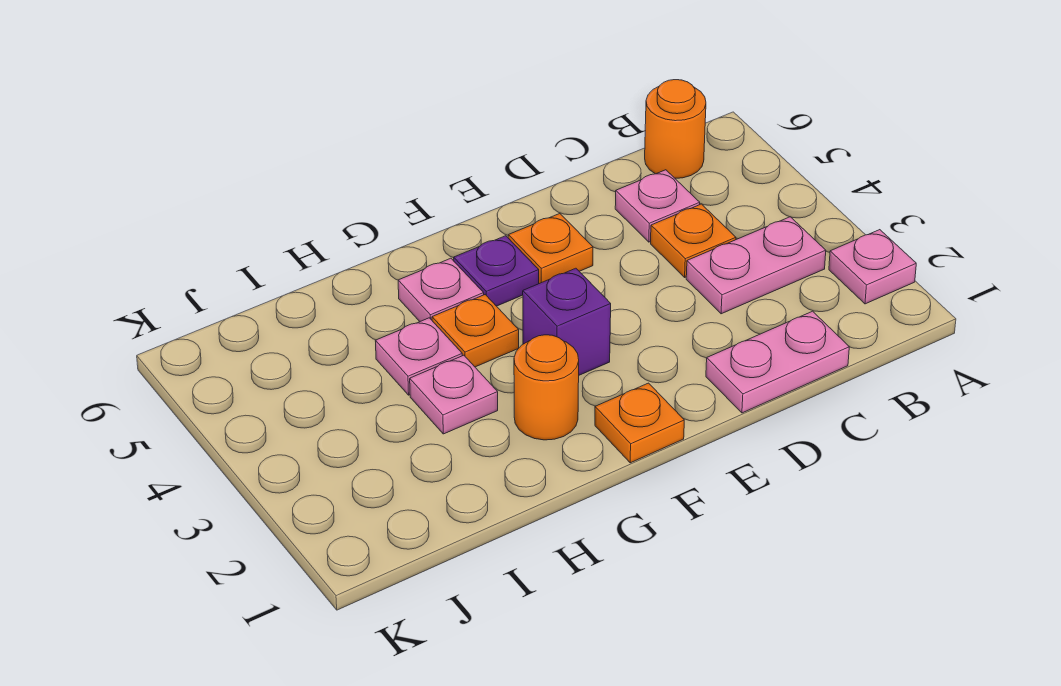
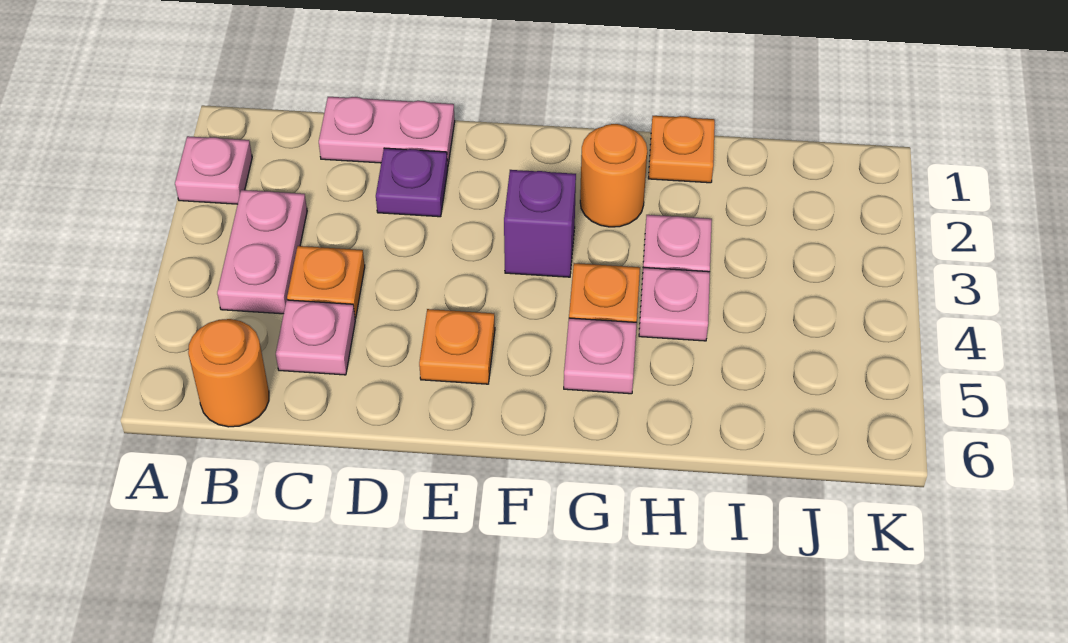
pink plate B3:C3 level 1 -> pink plate B3:B4 level 1
orange plate F1 level 1 -> orange plate H1 level 1
purple plate F5 level 1 -> purple plate D2 level 1

